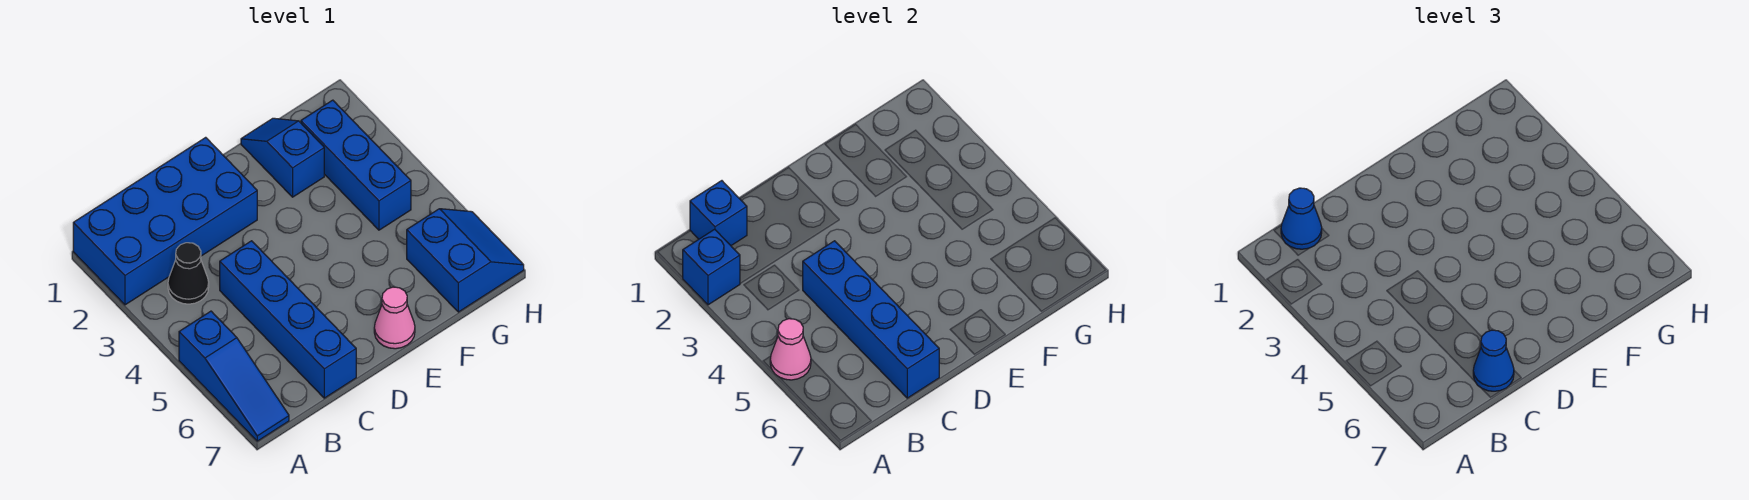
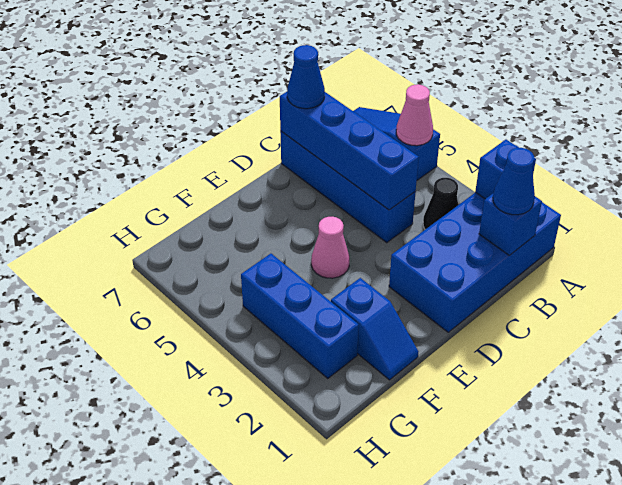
pink cone E7 level 1 -> pink cone E4 level 1
blue slope G6:H7 level 1 top G -> none

